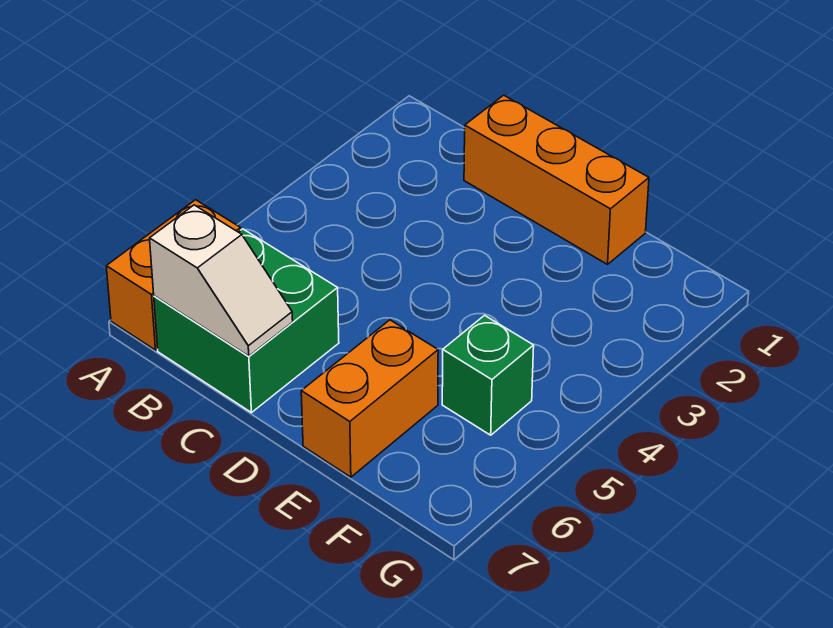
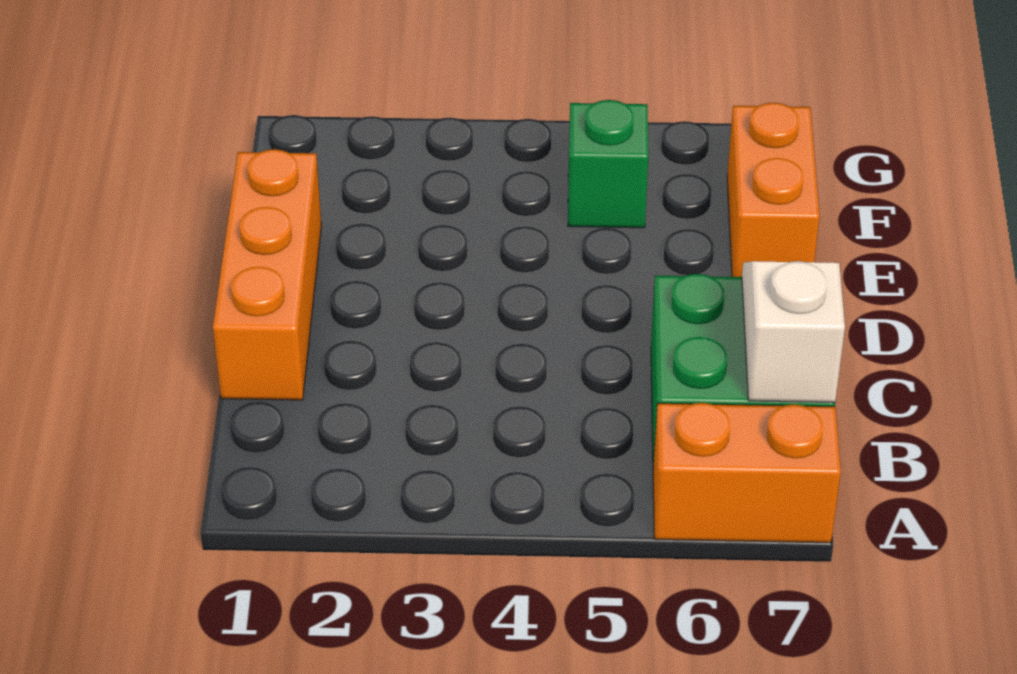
orange brick E6:E7 level 1 -> orange brick E7:F7 level 1

